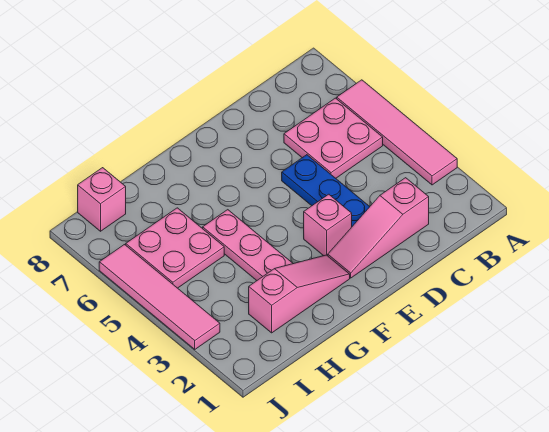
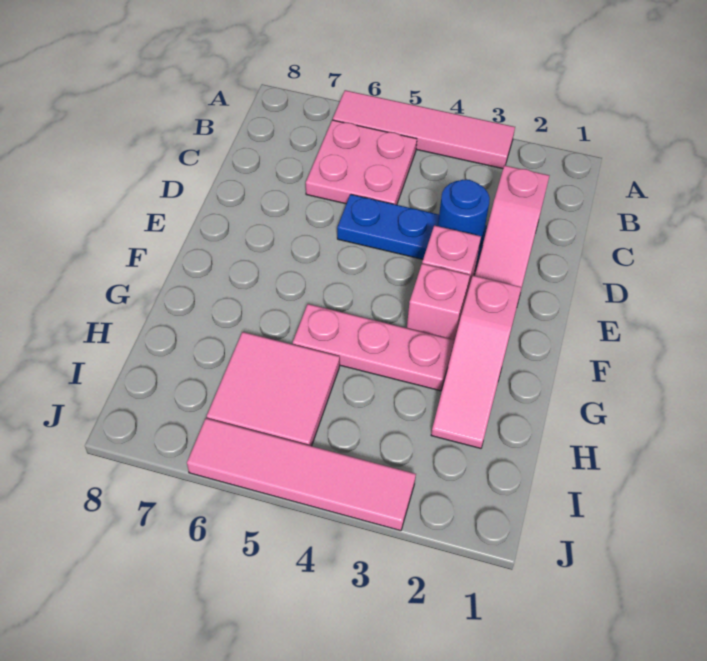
none -> blue round brick D3 level 2
pink slope F2:H2 level 1 top H -> pink slope F2:H2 level 1 top F
pink plate H5:I6 level 1 -> pink tile H5:I6 level 1
pink brick I8 level 1 -> pink brick F3 level 1

